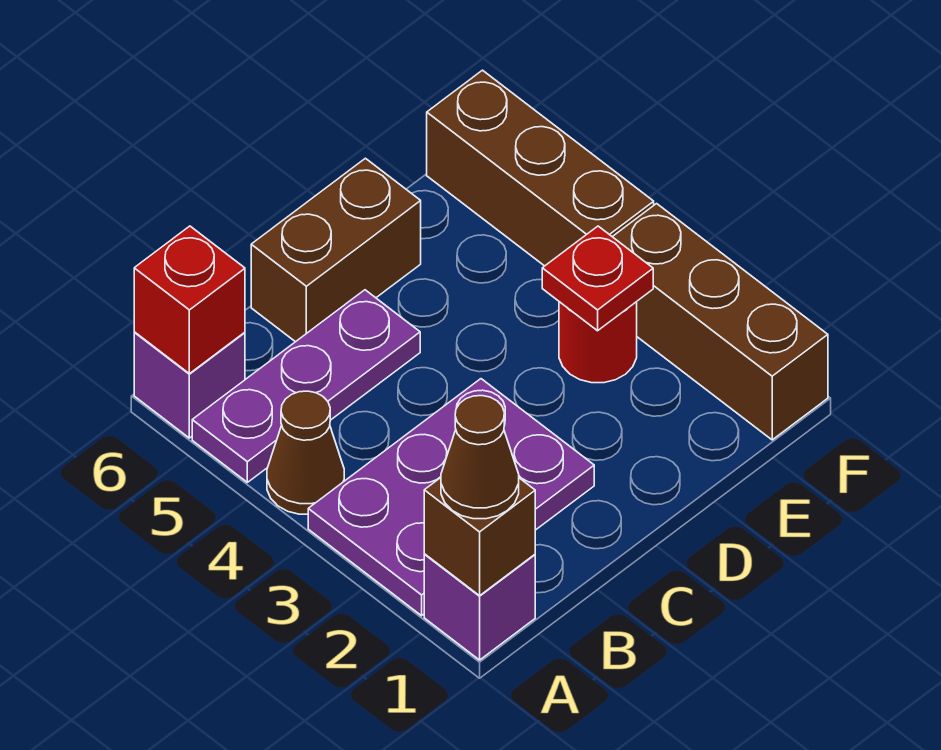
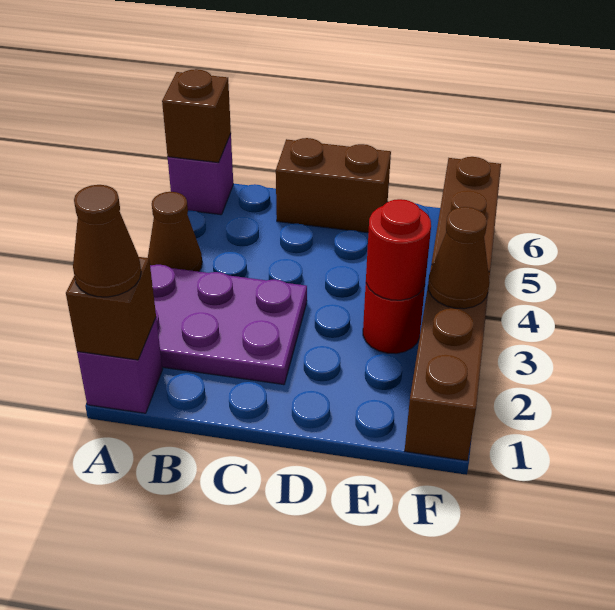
purple plate A5:C5 level 1 -> none
red brick A6 level 2 -> brown brick A6 level 2
red plate E3 level 2 -> red round brick E3 level 2
none -> brown cone F3 level 2

